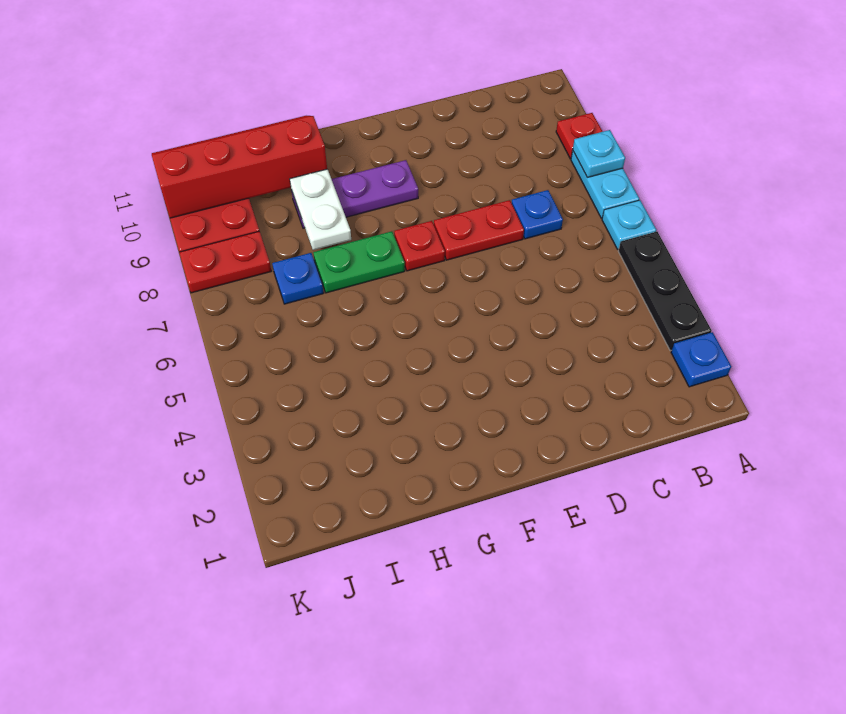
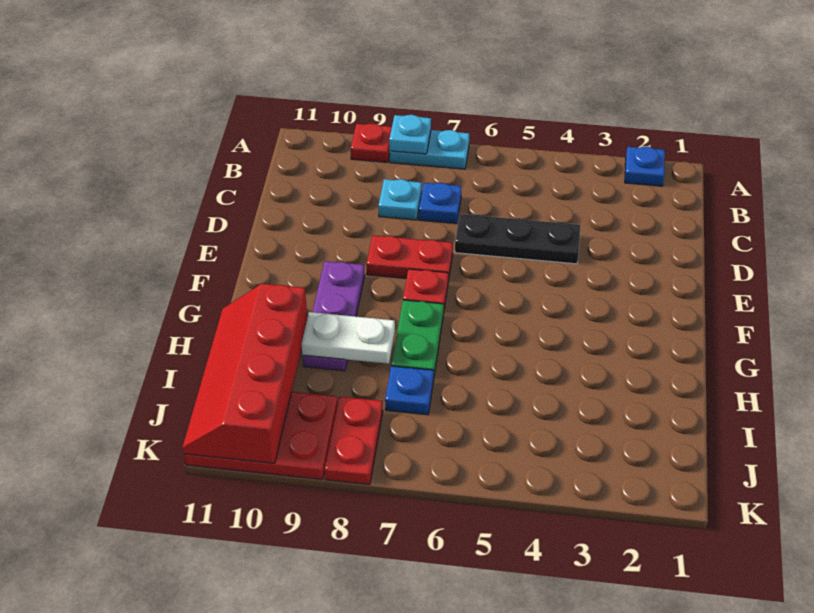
black plate A3:A5 level 1 -> black plate D4:D6 level 1
cyan plate A6 level 1 -> cyan plate C8 level 1
red plate D7:E7 level 1 -> red plate E7:E8 level 1

